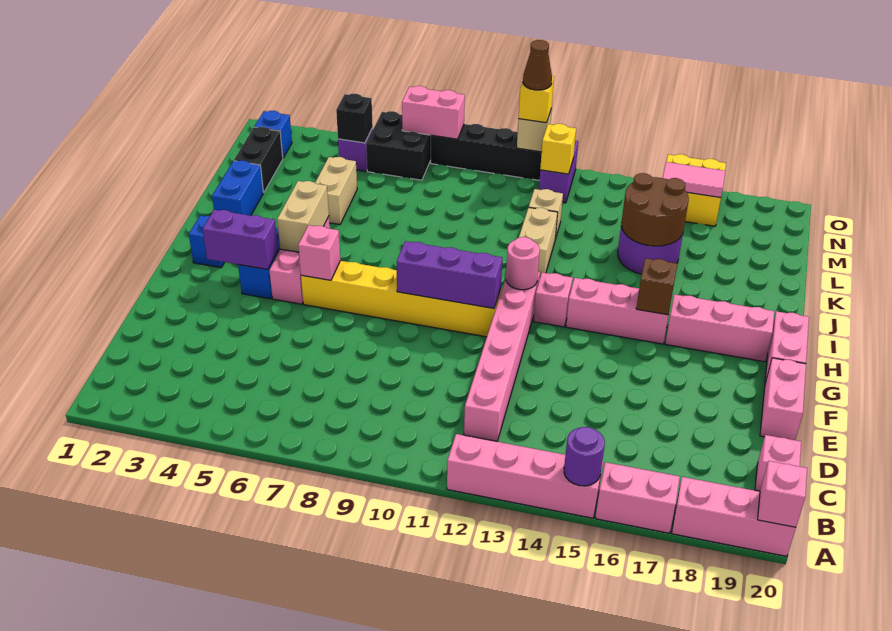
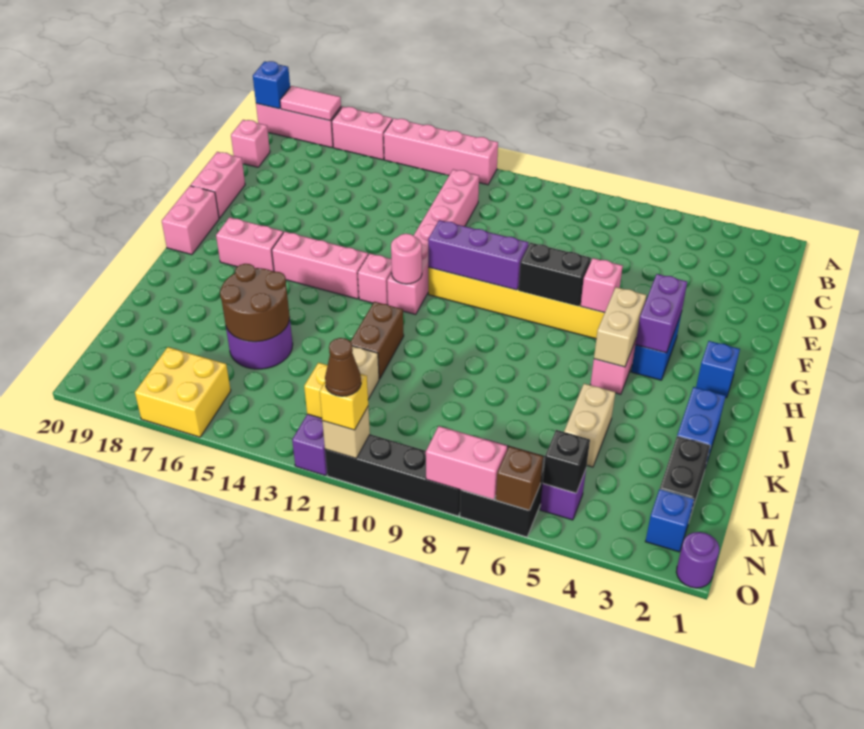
purple round brick A15 level 2 -> purple round brick O1 level 1
pink brick A20 level 2 -> blue brick A20 level 2
purple brick G3:G4 level 2 -> purple brick G4:H4 level 2
none -> black brick G7:G8 level 2
brown brick H16 level 2 -> brown brick O6 level 2
pink brick H17:H19 level 1 -> pink brick H17:H18 level 1
tan brick J12:K12 level 1 -> brown brick J12:K12 level 1
pink tile N16:N17 level 2 -> pink tile A18:A19 level 2

